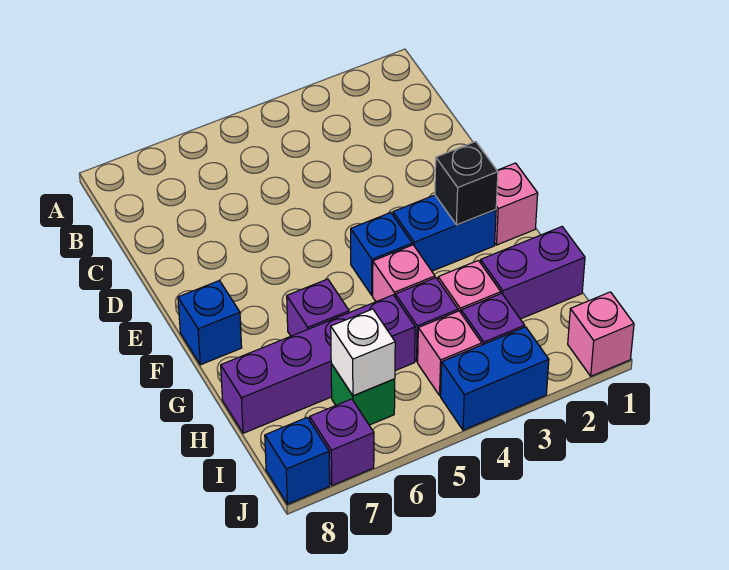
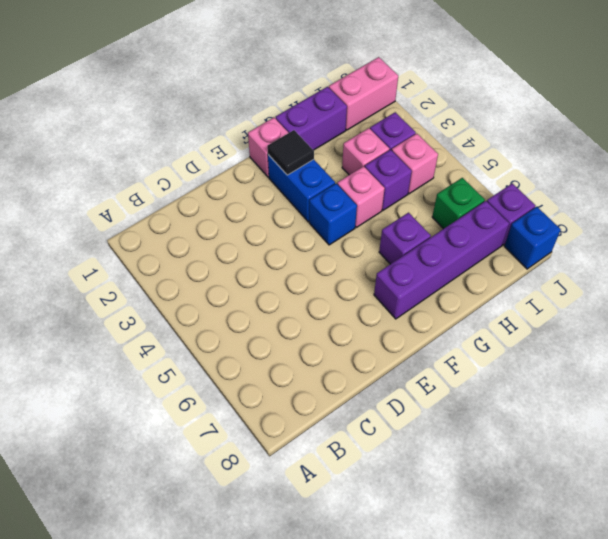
black brick F2 level 2 -> black tile F2 level 2
blue brick F8 level 1 -> none
purple brick H1:H2 level 1 -> purple brick G1:H1 level 1
purple brick H5:H8 level 1 -> purple brick F7:I7 level 1
white brick I6 level 2 -> none
pink brick J1 level 1 -> pink brick I1:J1 level 1
blue brick J3:J4 level 1 -> none

